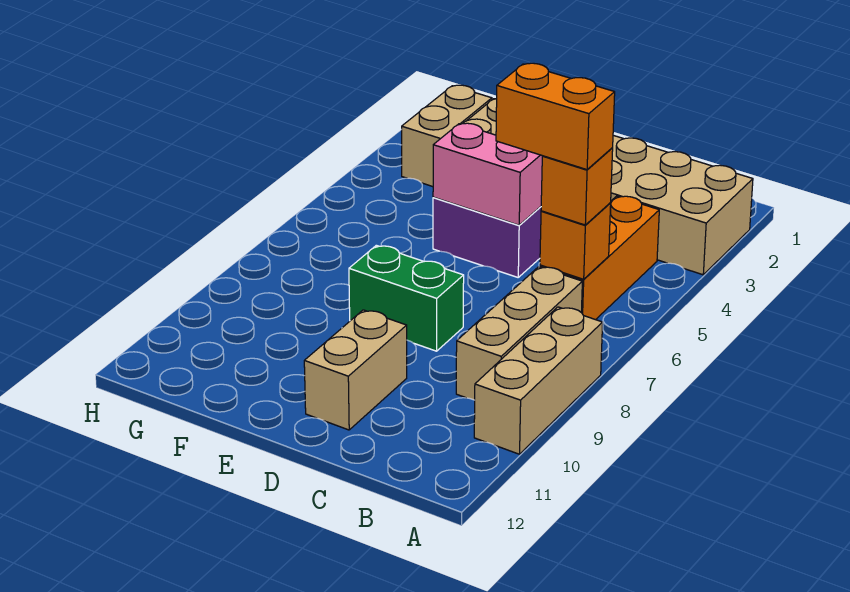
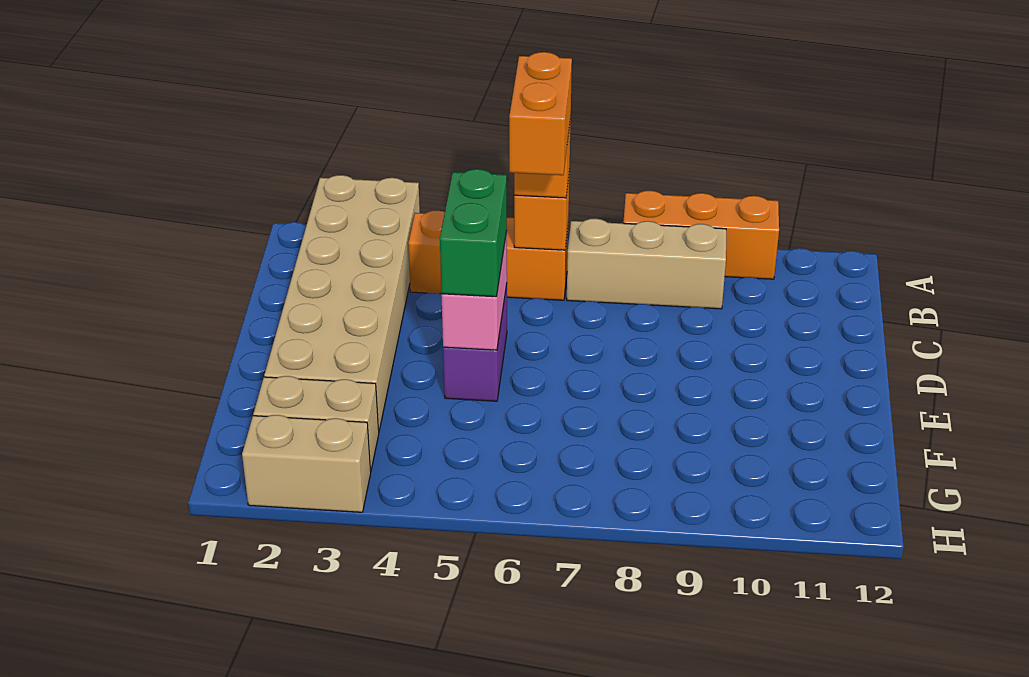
tan brick A8:A10 level 1 -> orange brick A8:A10 level 1
green brick D8:E8 level 1 -> green brick D5:E5 level 3
tan brick D10:D11 level 1 -> tan brick H2:H3 level 1

